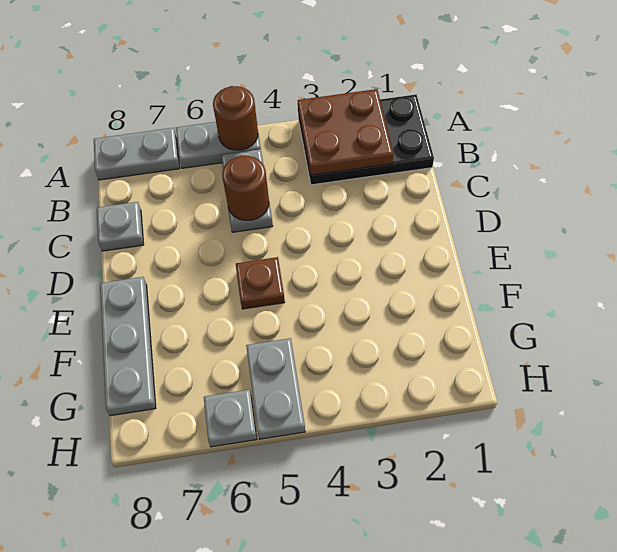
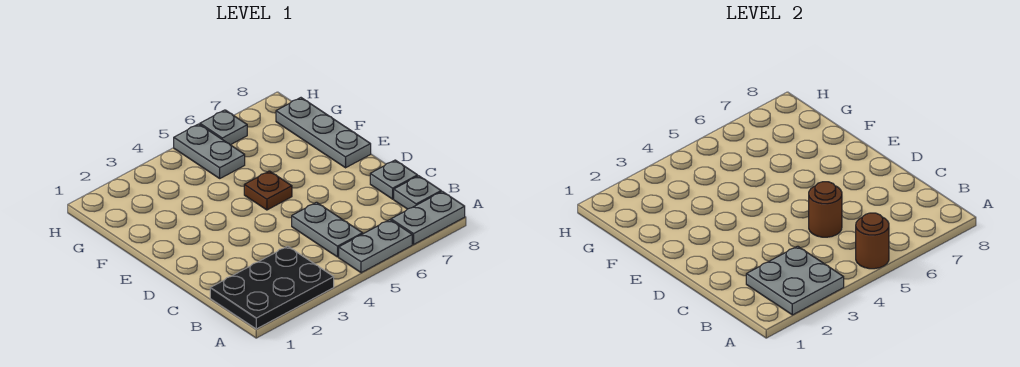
brown plate A2:B3 level 2 -> grey plate A2:B3 level 2
none -> grey plate B8 level 1

